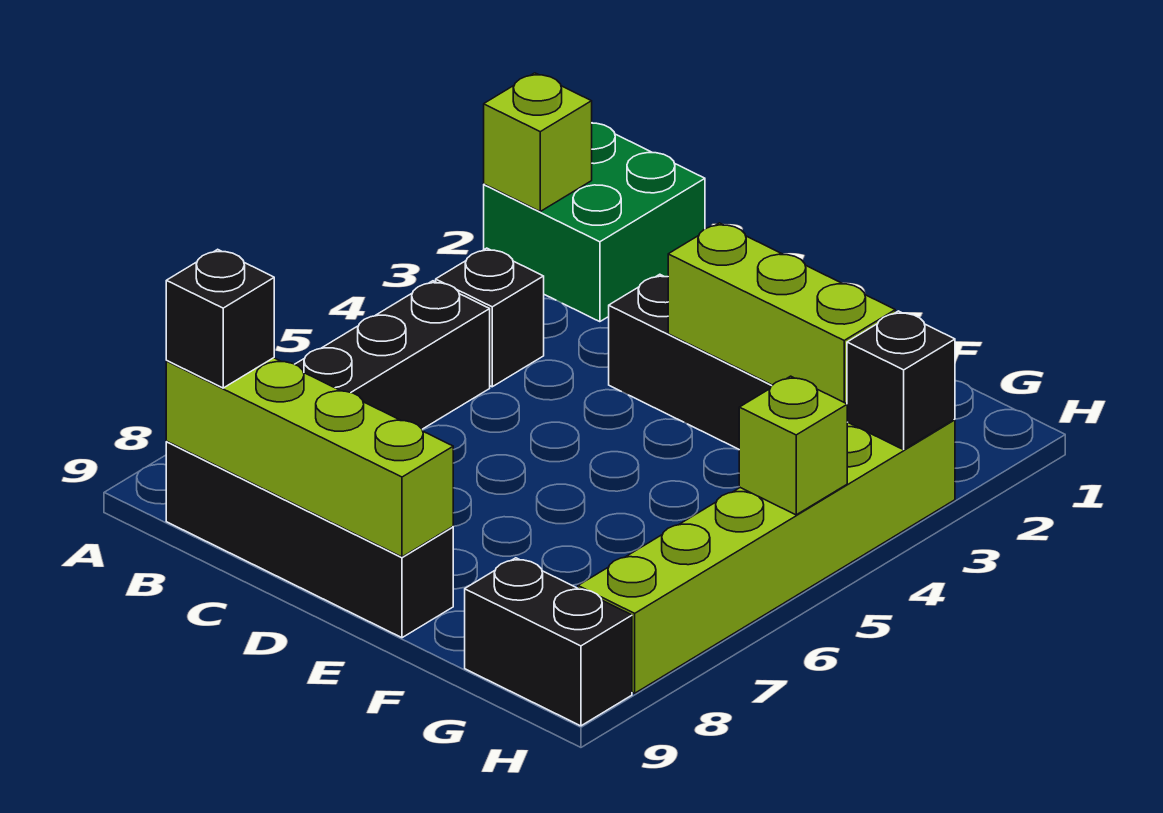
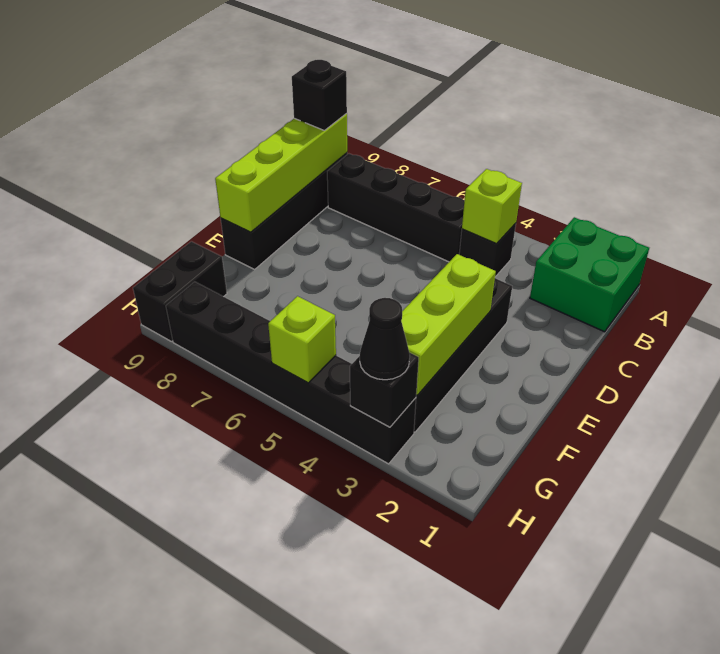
lime brick A2 level 2 -> lime brick B4 level 2
lime brick H3:H8 level 1 -> black brick H3:H8 level 1
none -> black cone H3 level 3

